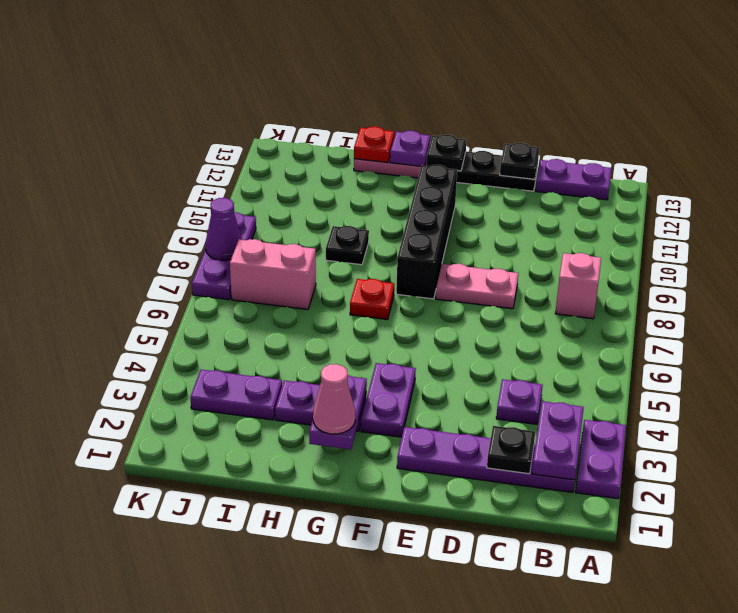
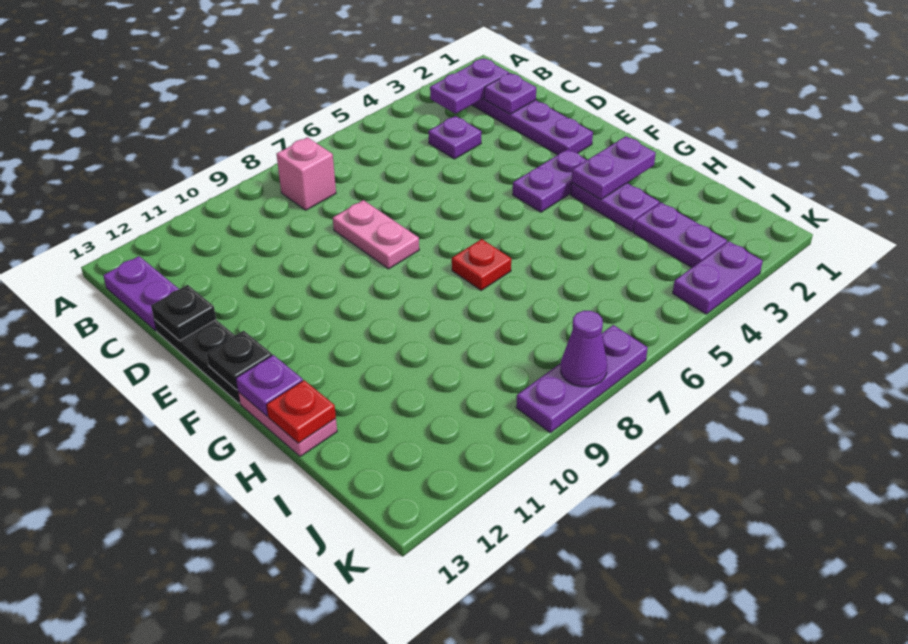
purple plate A2:A3 level 1 -> purple plate K3:K4 level 1
black plate C2 level 2 -> purple plate C2 level 2
black brick F8:F11 level 1 -> none
pink cone G2 level 3 -> none
black plate H9 level 1 -> none
pink brick I7:J7 level 1 -> none

